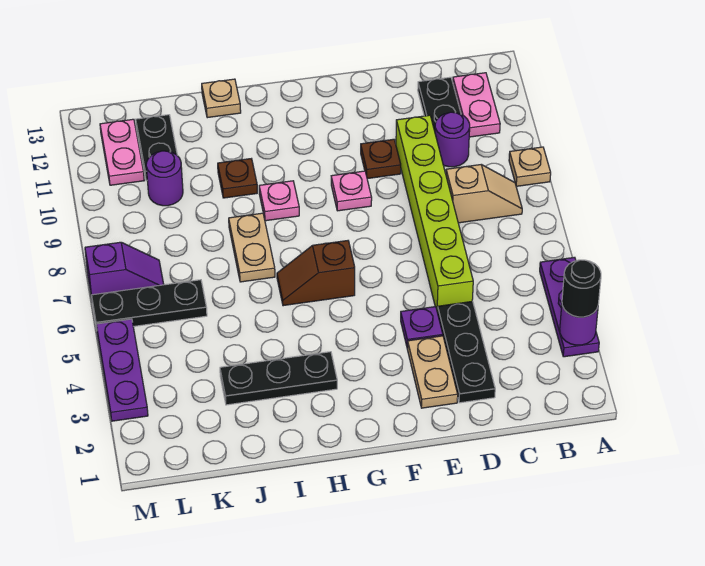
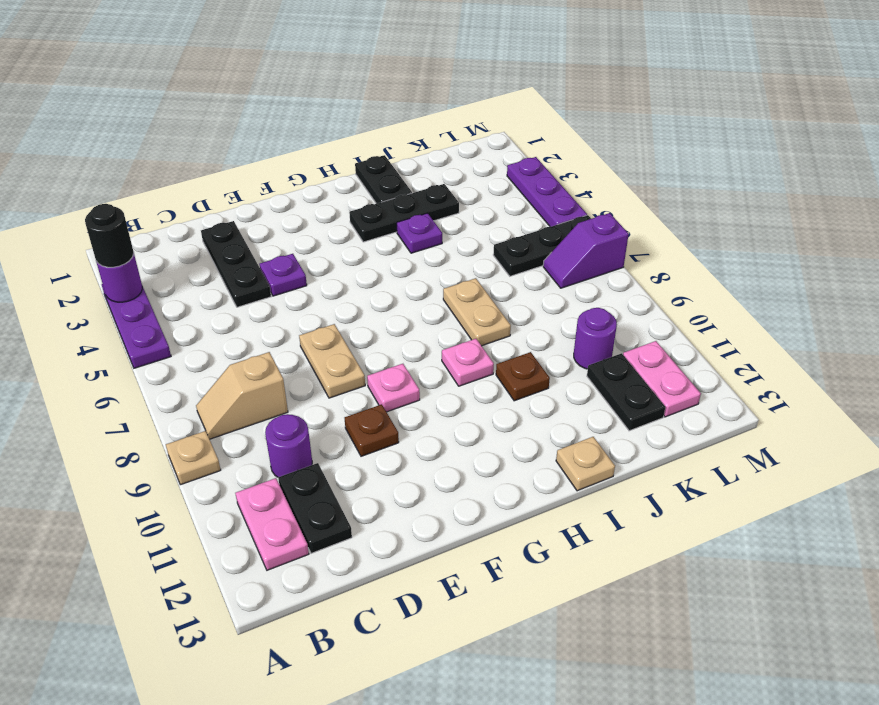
lime brick D5:D10 level 1 -> none
tan plate E2:E3 level 1 -> tan plate E7:E8 level 1
brown slope G6:H6 level 1 top G -> none
none -> black plate I1:I2 level 1
none -> purple plate I4 level 1

